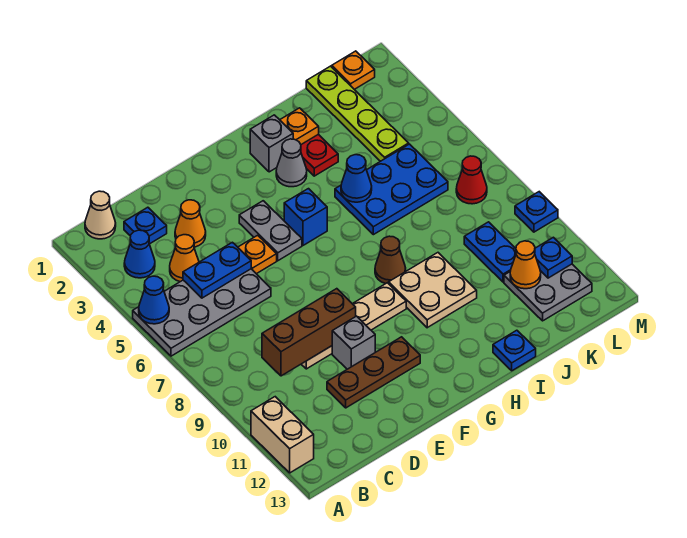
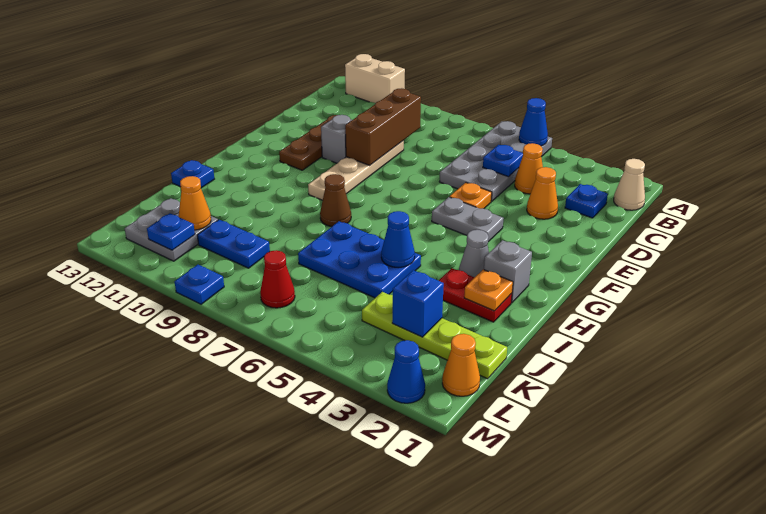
blue cone B3 level 1 -> blue cone M2 level 1
blue plate C5:D5 level 2 -> blue plate C5 level 2
blue brick G5 level 1 -> blue brick K3 level 2
tan plate H9:I10 level 1 -> none
blue plate I5:K6 level 1 -> blue plate I5:J7 level 1
orange plate L1 level 1 -> orange cone L1 level 1

